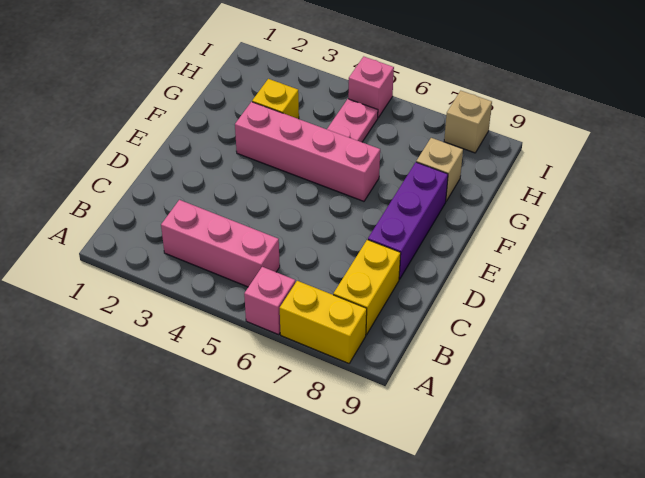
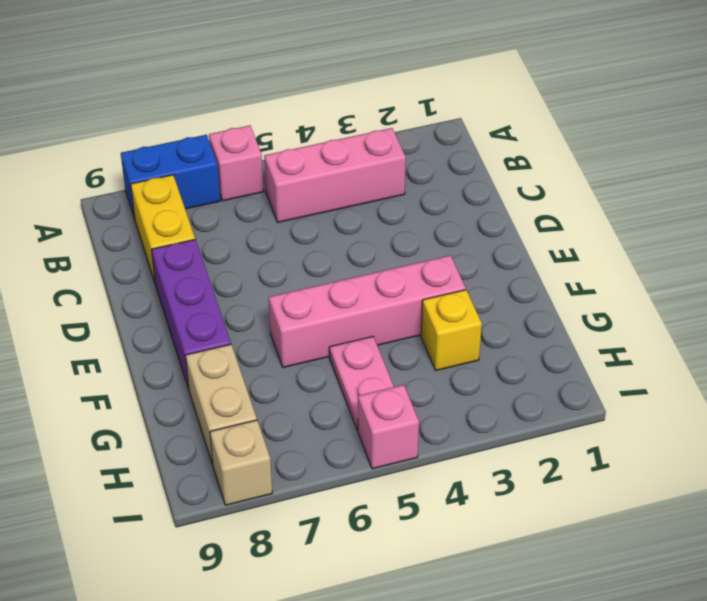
yellow brick A7:A8 level 1 -> blue brick A7:A8 level 1
tan brick G8 level 1 -> tan brick G8:H8 level 1

